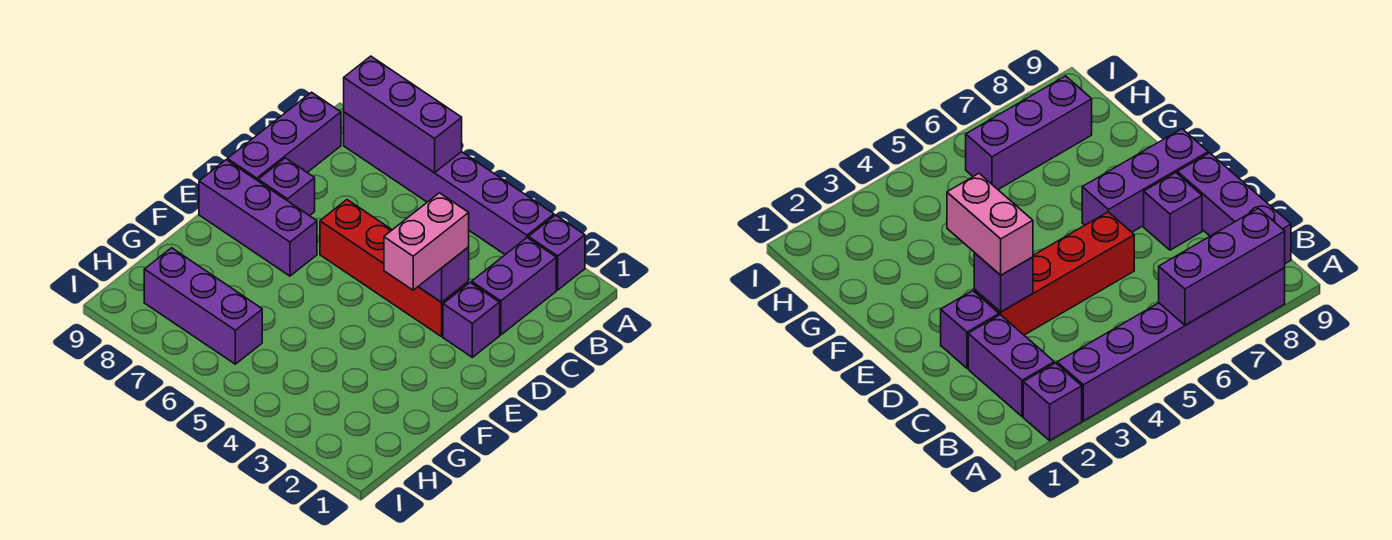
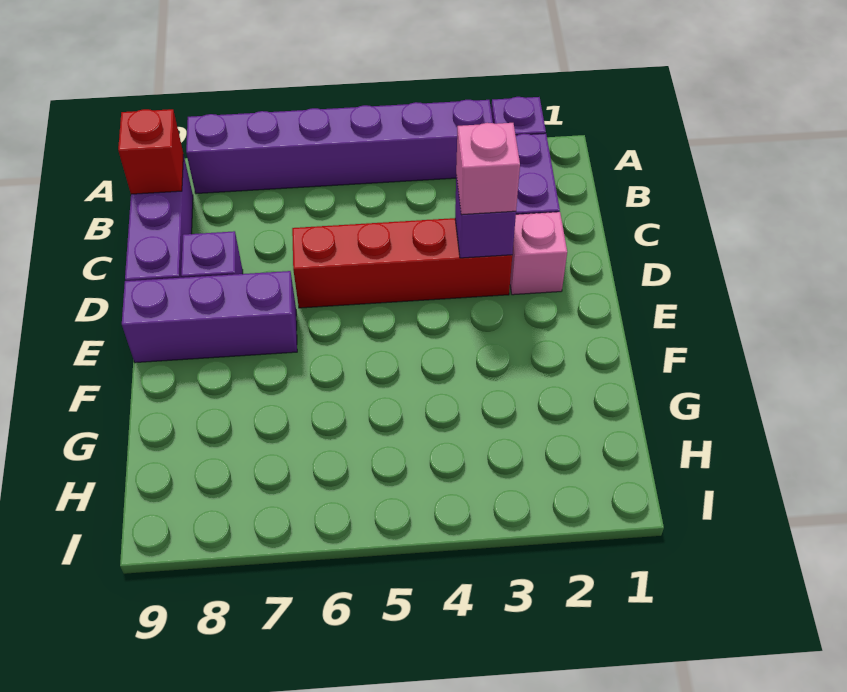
purple brick A6:A8 level 2 -> none
none -> red brick B9 level 2
purple brick D2 level 1 -> pink brick D2 level 1
pink brick D3:E3 level 3 -> pink brick D3 level 3
purple brick H6:H8 level 1 -> none

